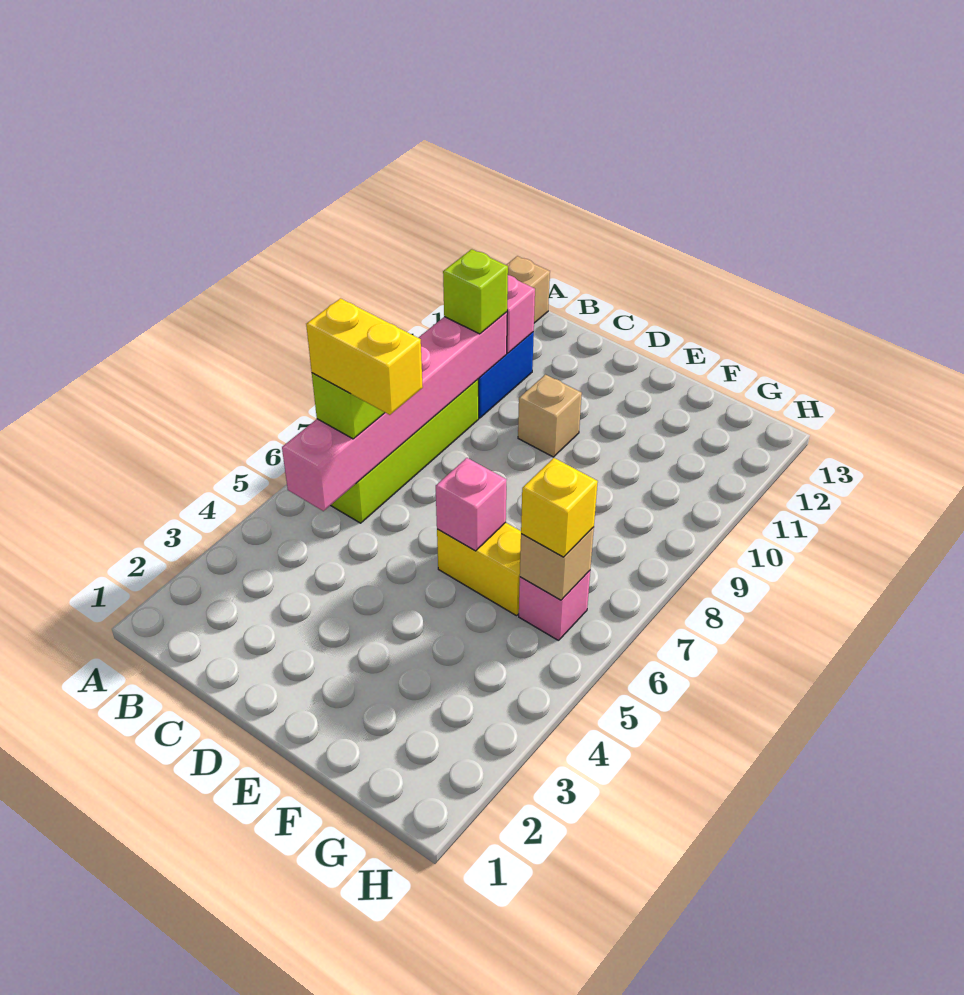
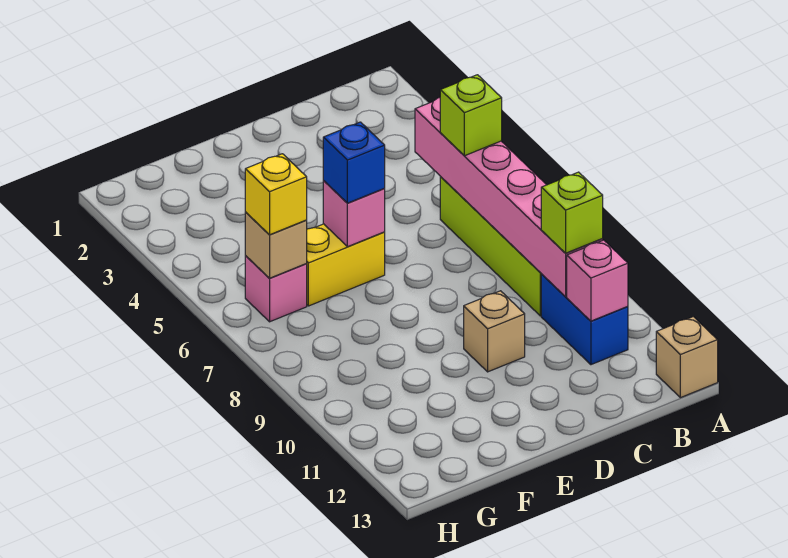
yellow brick B6:C6 level 4 -> none
none -> blue brick E6 level 3

